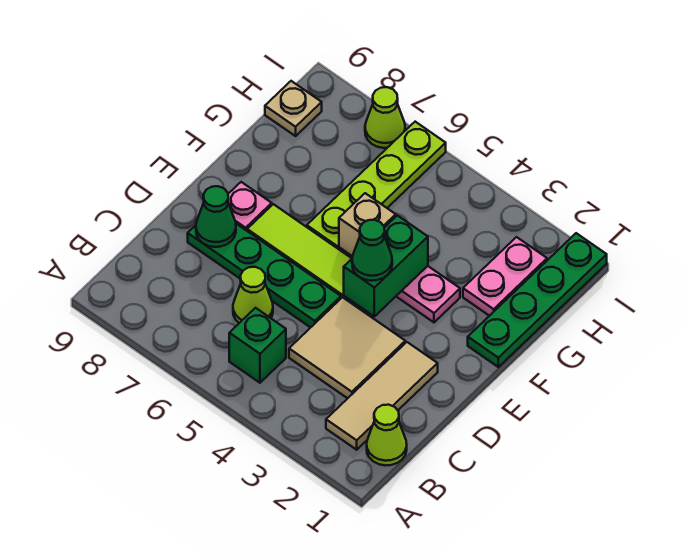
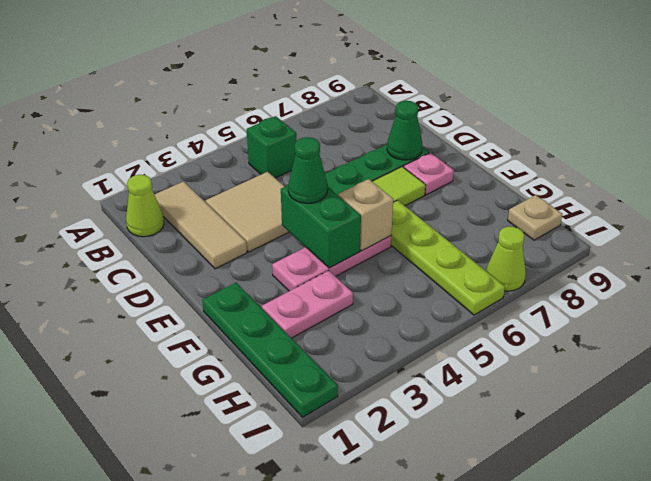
lime cone C6 level 1 -> none
pink plate G2:H2 level 1 -> pink plate G2:G3 level 1

